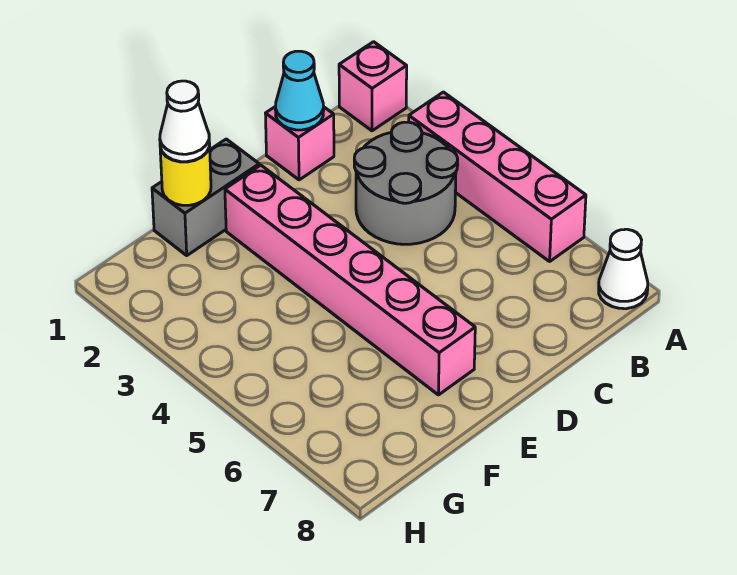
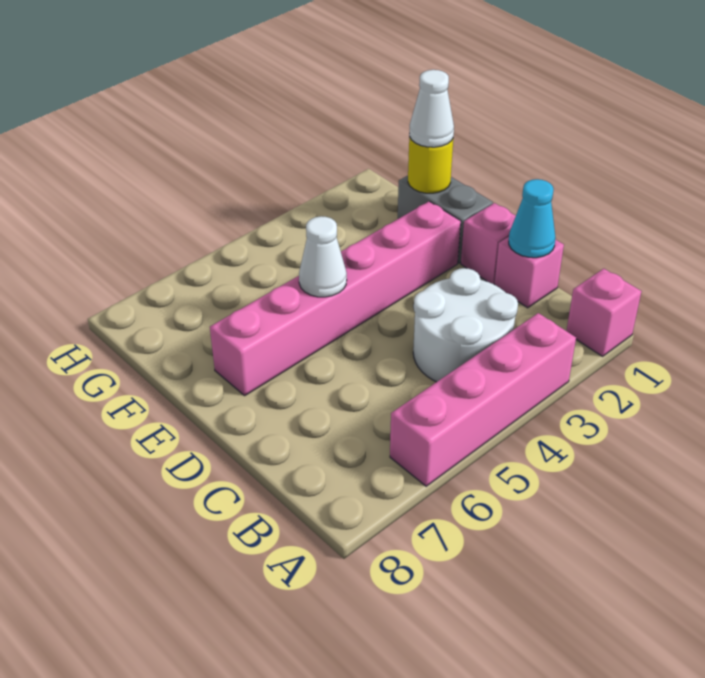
white cone A8 level 1 -> white cone E5 level 2
grey round brick B3:C4 level 1 -> white round brick B3:C4 level 1
none -> pink brick D1 level 1

